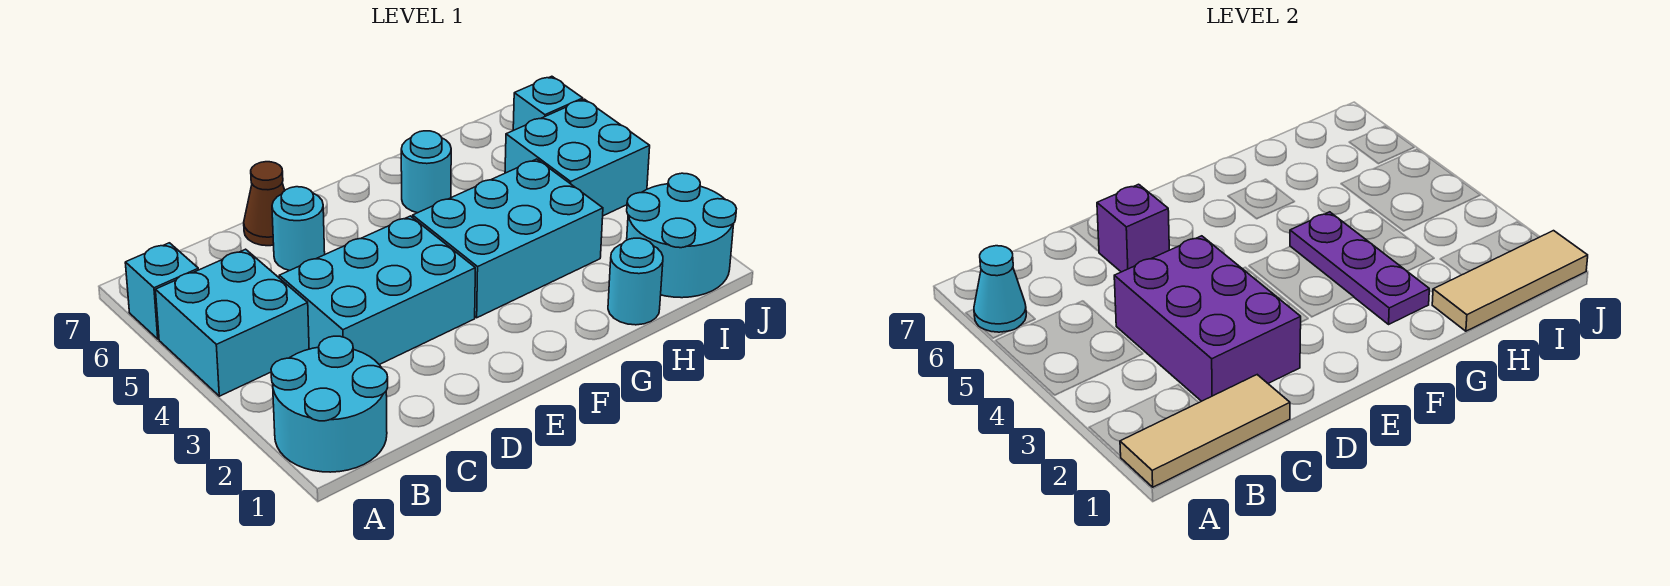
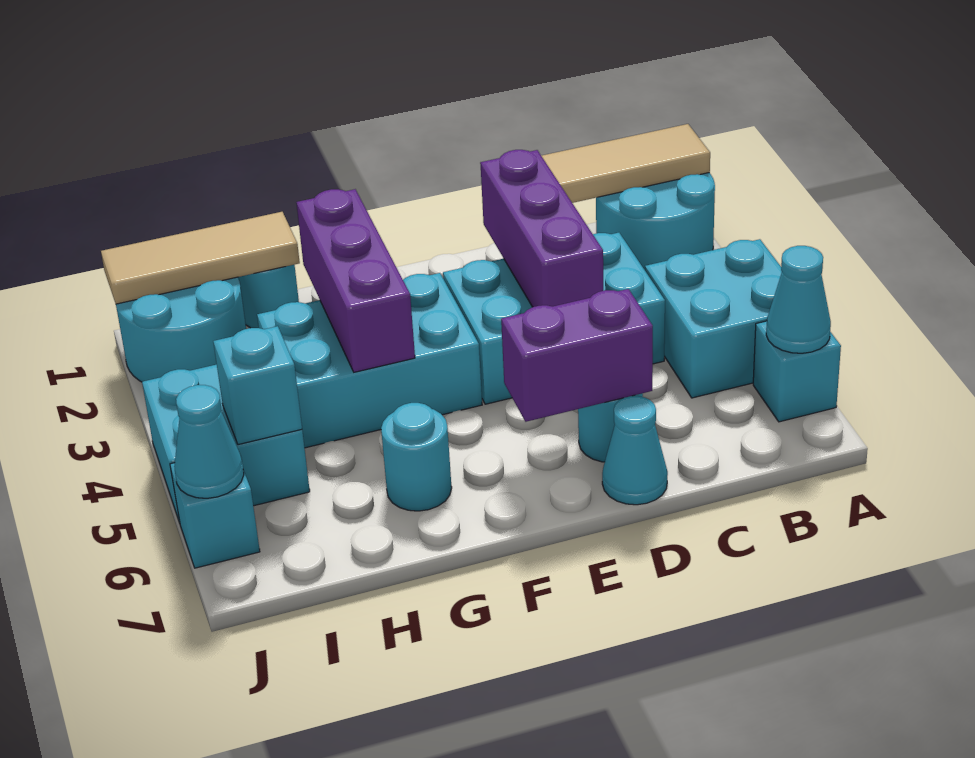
purple brick C2:D4 level 2 -> purple brick D2:D4 level 2
purple brick D6 level 2 -> purple brick D6:E6 level 2
brown cone D7 level 1 -> cyan cone D7 level 1
purple plate G2:G4 level 2 -> purple brick G2:G4 level 2
none -> cyan brick I5 level 2
none -> cyan cone J6 level 2

